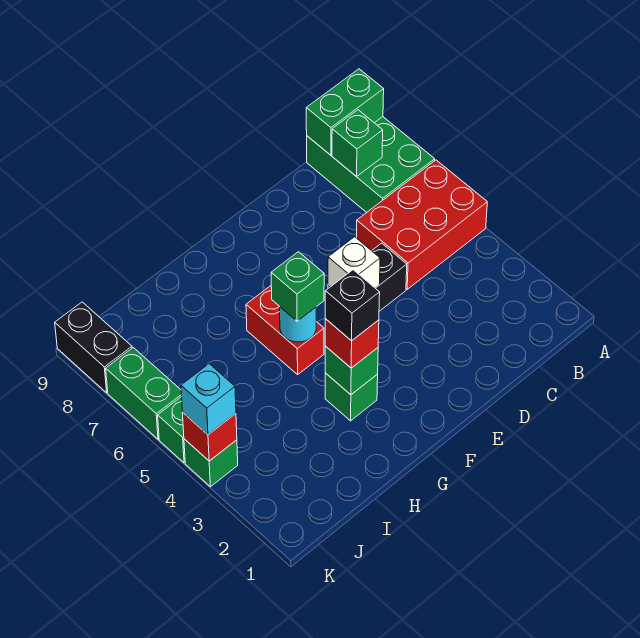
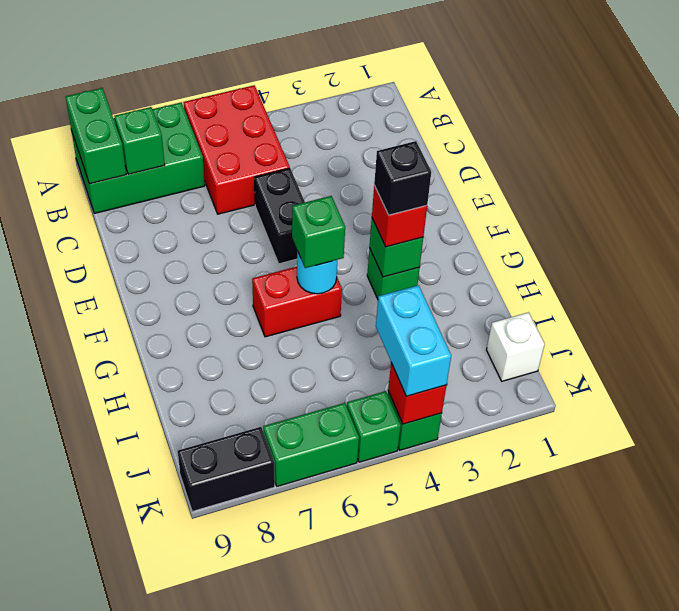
white brick E5 level 2 -> white brick J1 level 1
cyan brick K4 level 3 -> cyan brick J4:K4 level 3

